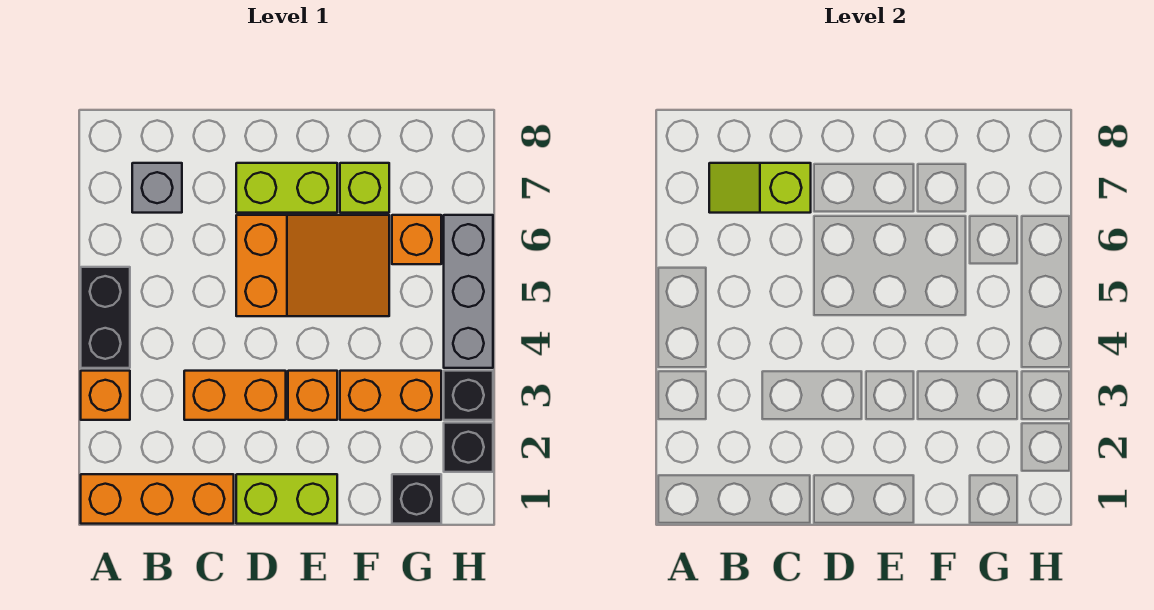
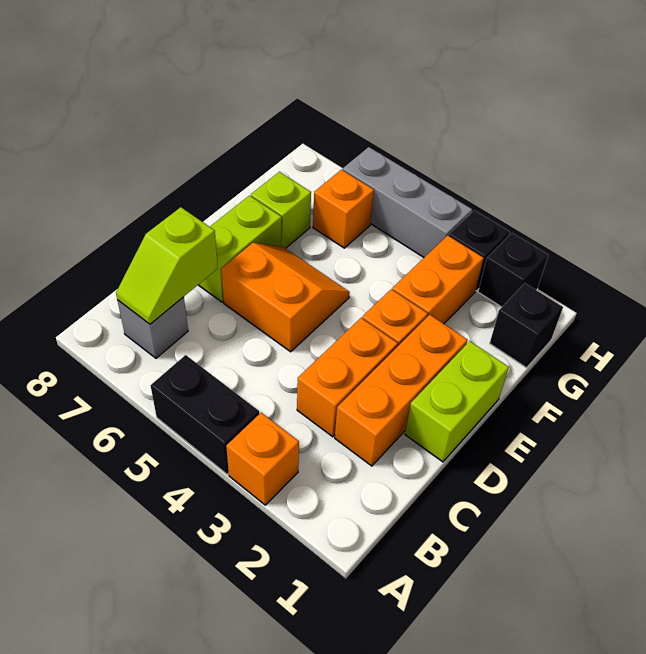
orange brick A1:C1 level 1 -> orange brick C2:E2 level 1
orange slope D5:F6 level 1 top D -> orange slope D5:E6 level 1 top D

